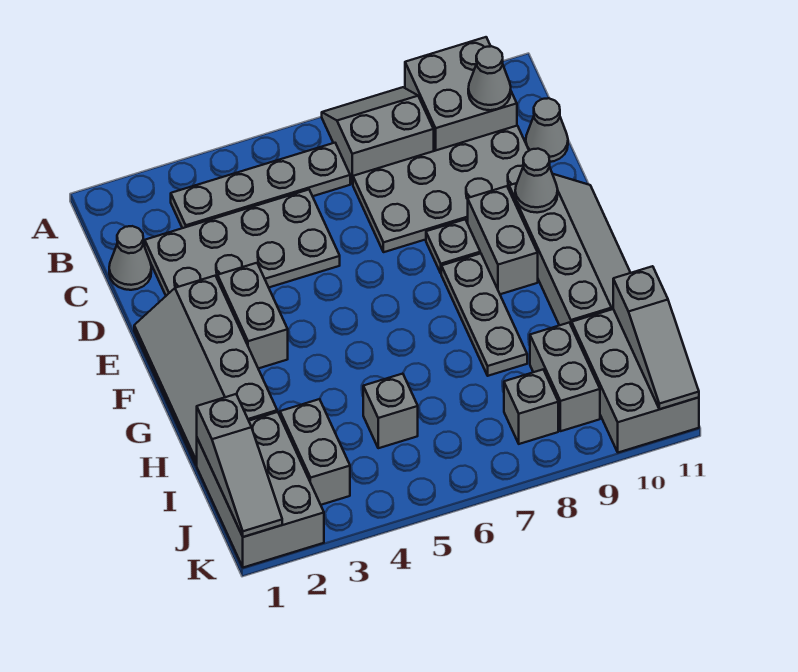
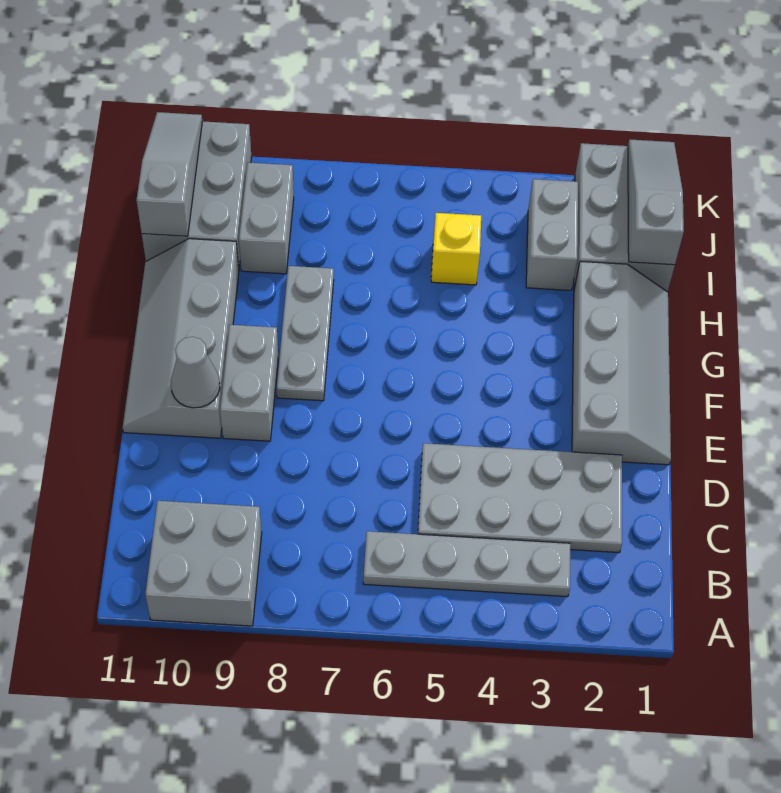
grey slope A7:B8 level 1 top B -> none
grey cone B10 level 2 -> none
grey cone C1 level 1 -> none
grey plate C7:D10 level 1 -> none
grey cone C11 level 1 -> none
grey brick E3:F3 level 1 -> none
grey plate E8 level 1 -> none
grey brick I5 level 1 -> yellow brick I5 level 1
grey brick J8 level 1 -> none

